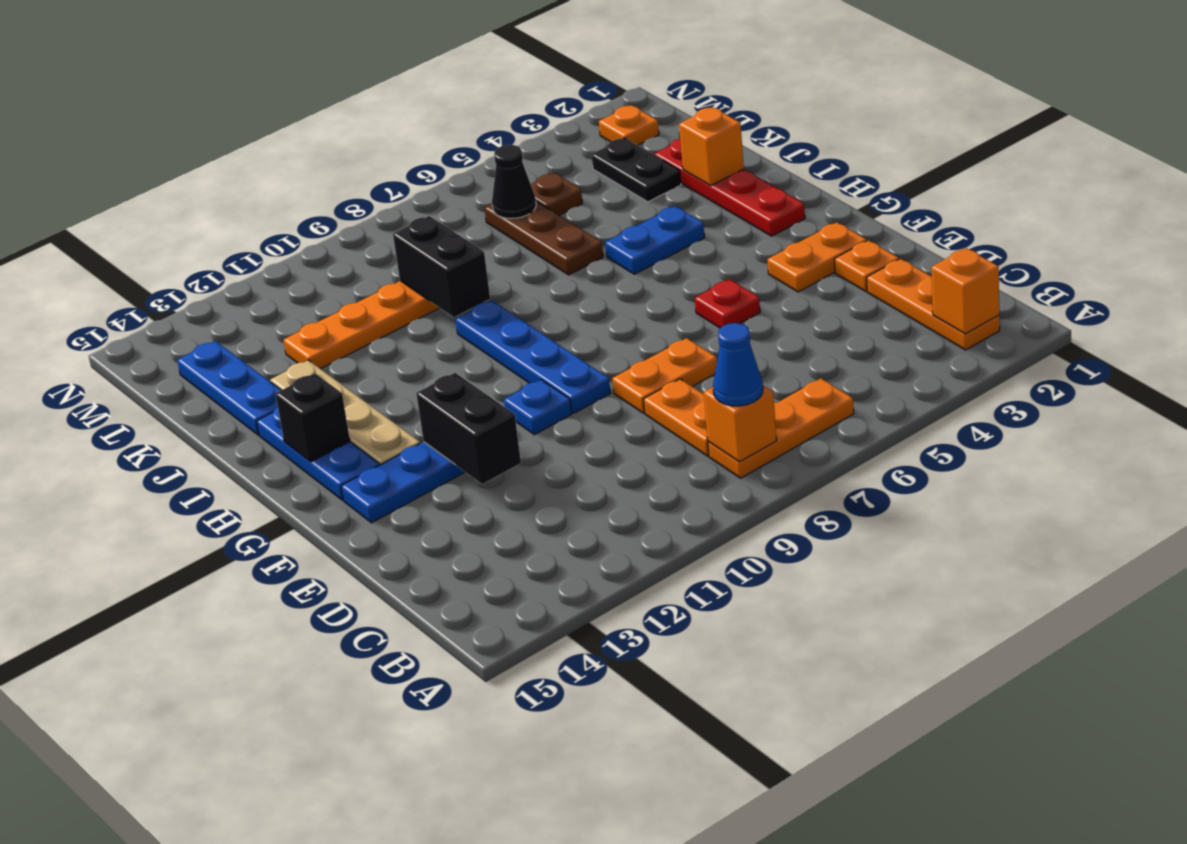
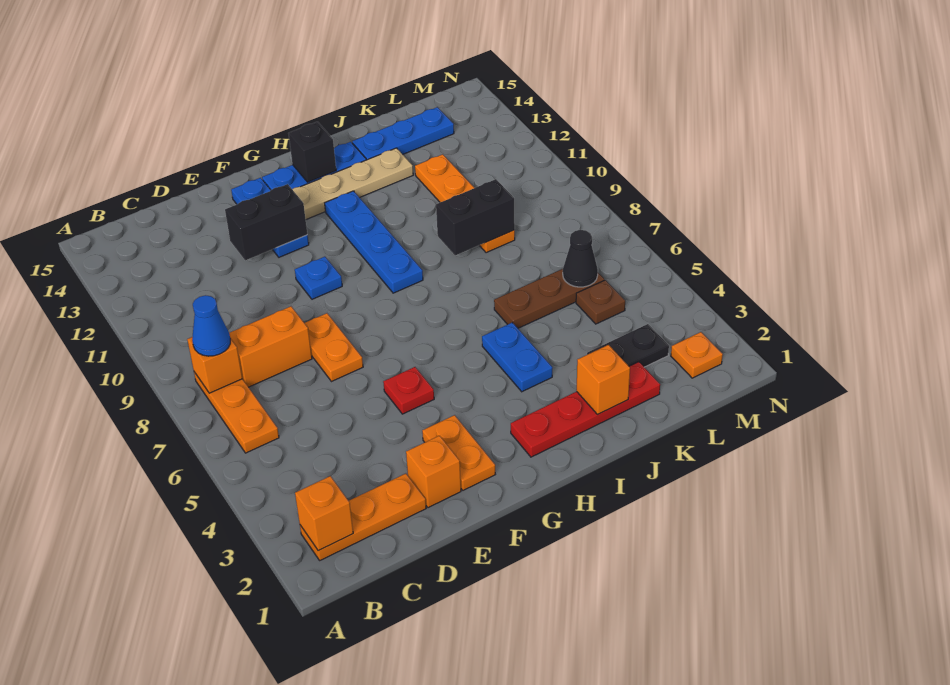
orange plate C8:D8 level 1 -> orange brick C8:D8 level 1
orange plate E2 level 1 -> orange brick E2 level 1
blue plate F9:I9 level 1 -> blue plate H9:H12 level 1

